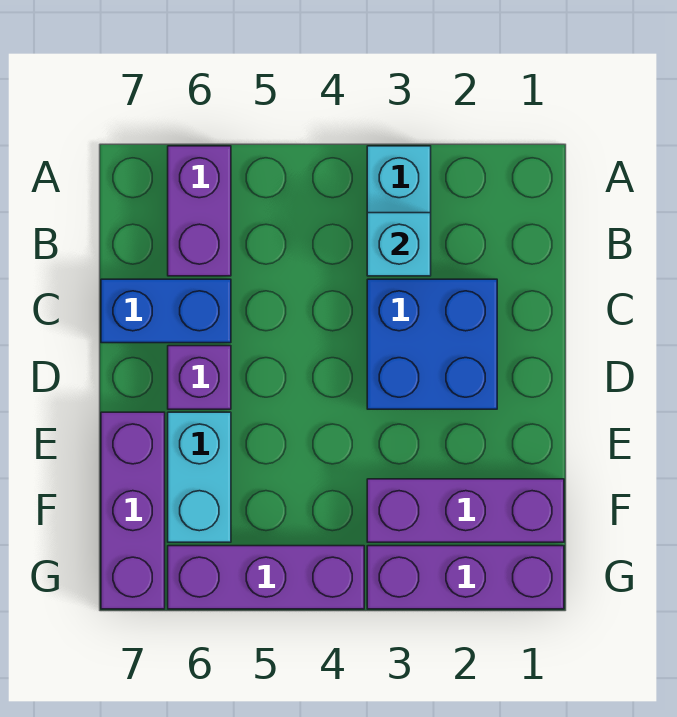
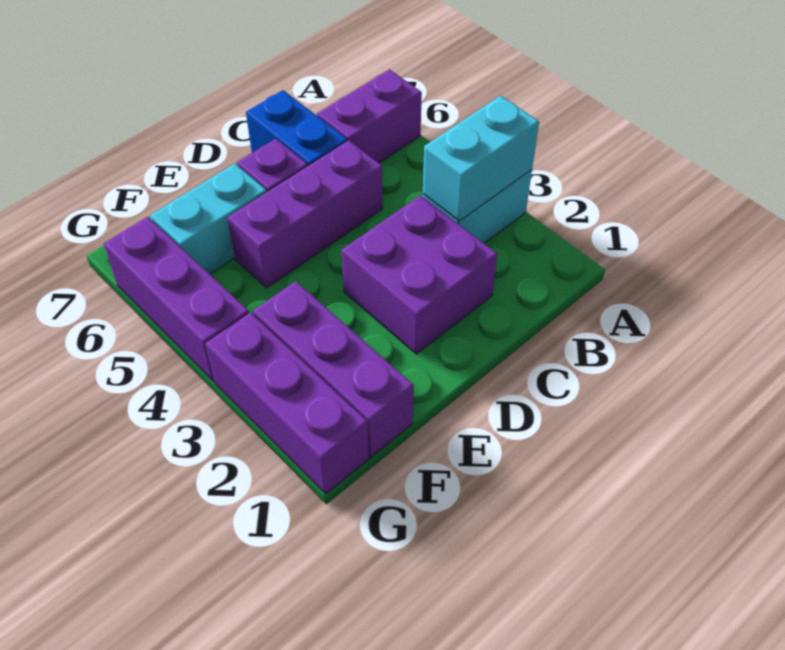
cyan brick B3 level 2 -> cyan brick A3:B3 level 2
blue brick C2:D3 level 1 -> purple brick C2:D3 level 1
purple brick E7:G7 level 1 -> purple brick C5:E5 level 1

